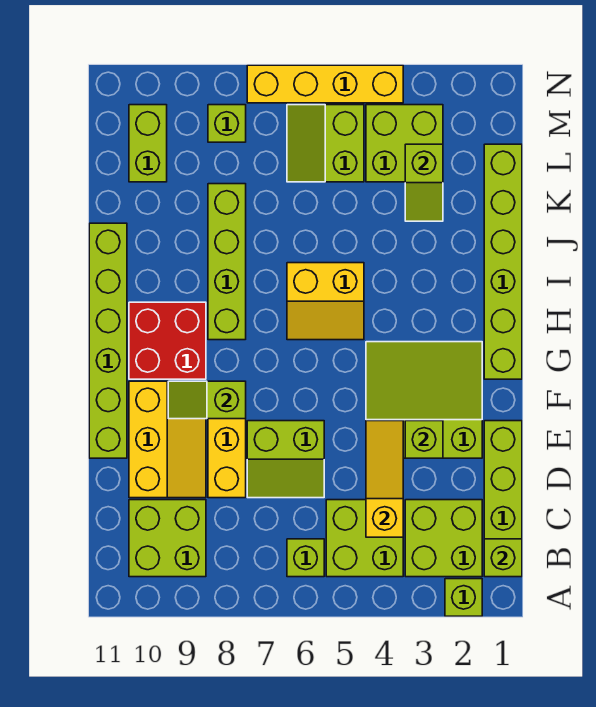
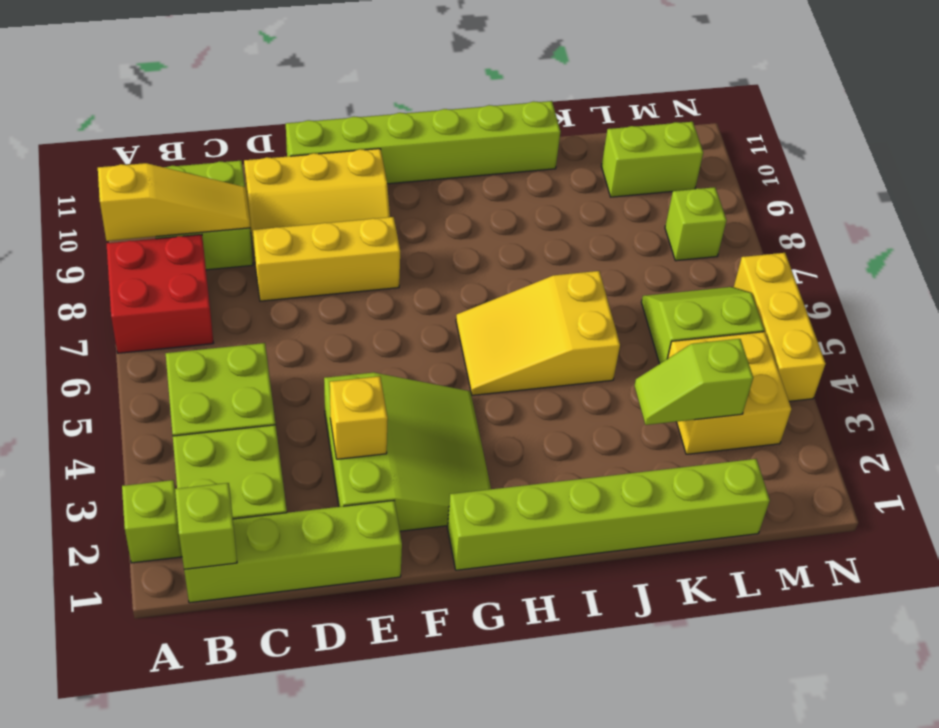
lime brick B6 level 1 -> none
yellow slope C4:E4 level 2 top C -> yellow slope A9:C9 level 2 top A
lime slope D6:E7 level 1 top E -> none
lime brick E3 level 2 -> yellow brick E3 level 2
lime slope F8:F9 level 2 top 8 -> none
red brick G9:H10 level 1 -> red brick A7:B8 level 1
yellow slope H5:I6 level 1 top I -> yellow slope H5:J6 level 1 top J
lime brick H8:K8 level 1 -> none
lime brick L3:M4 level 1 -> yellow brick L3:M4 level 1
yellow brick N4:N7 level 1 -> yellow brick N4:N6 level 1

